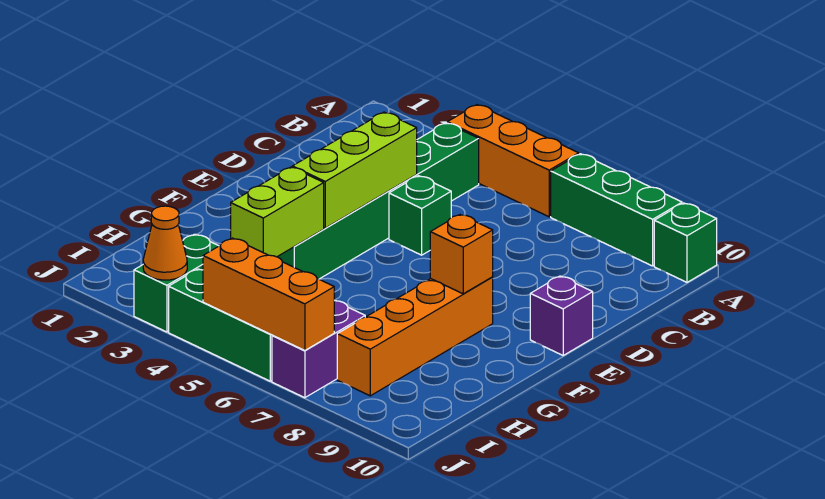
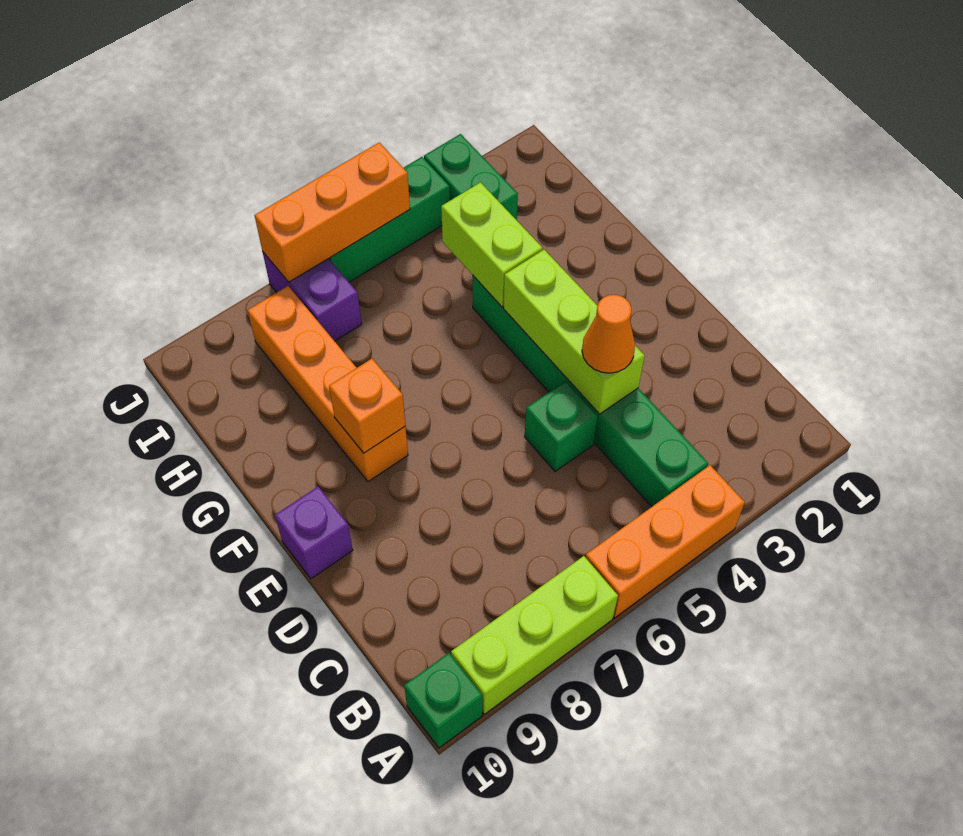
green brick A7:A9 level 1 -> lime brick A7:A9 level 1
orange cone J3 level 2 -> orange cone D4 level 3

